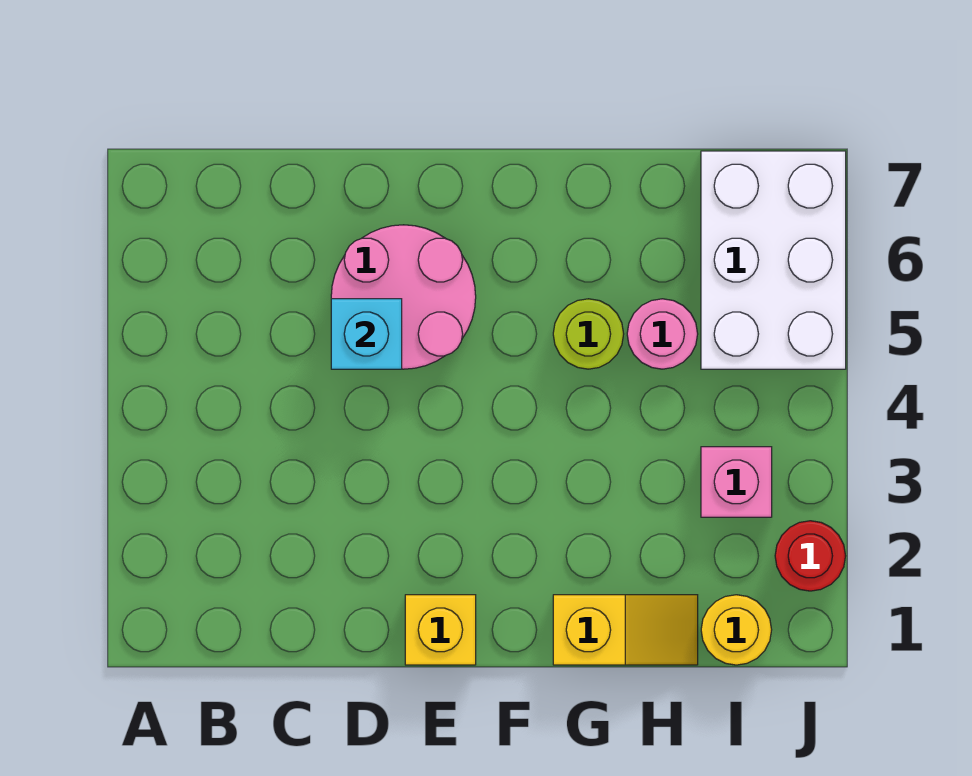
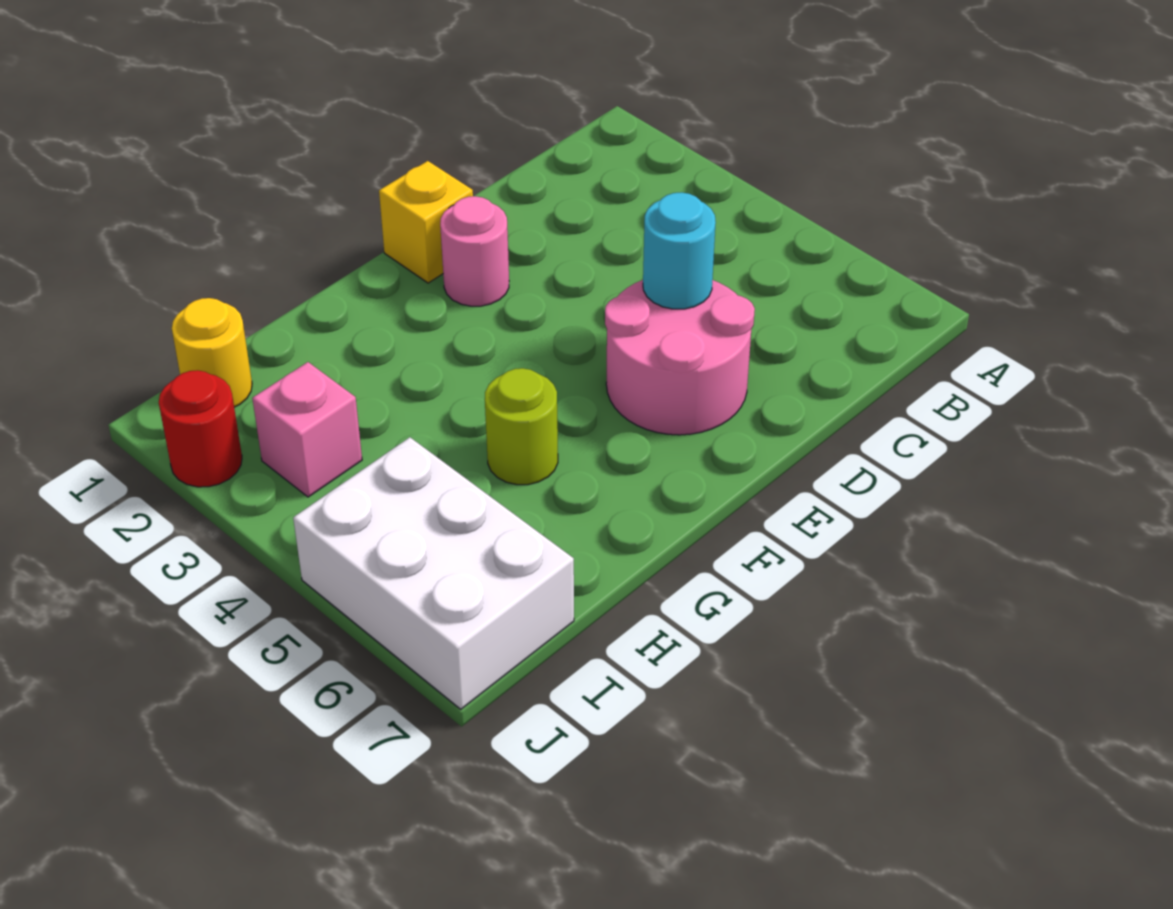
cyan brick D5 level 2 -> cyan round brick D5 level 2
yellow slope G1:H1 level 1 top G -> none
pink round brick H5 level 1 -> pink round brick E2 level 1

